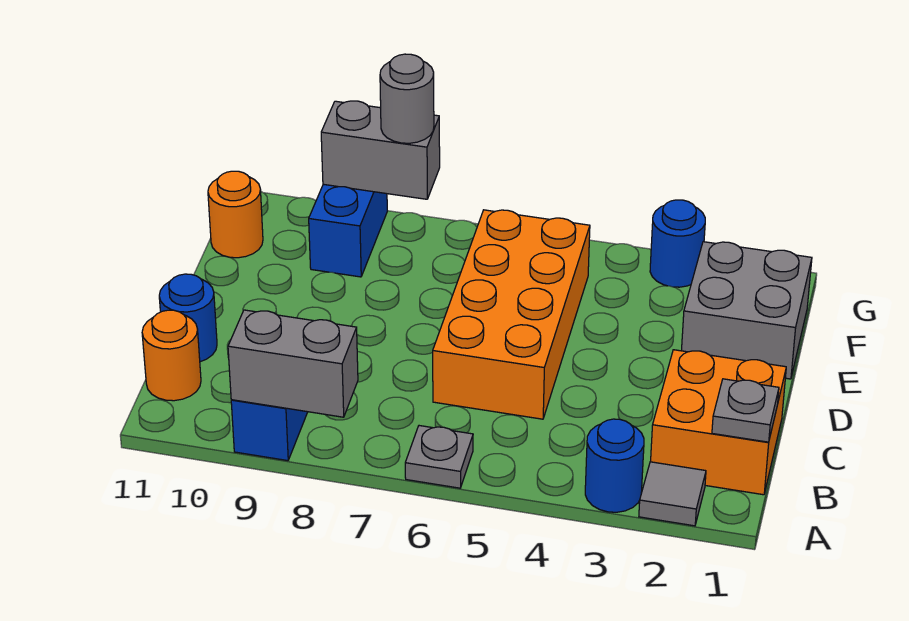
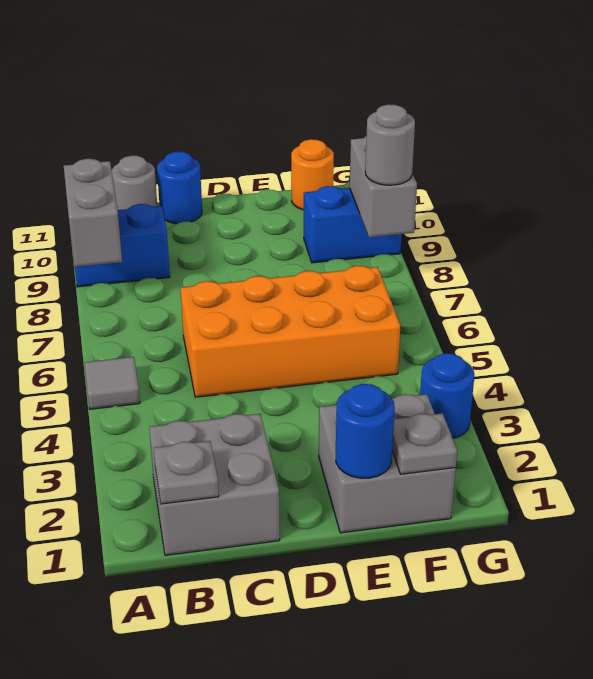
grey tile A2 level 1 -> grey tile A5 level 1
blue round brick A3 level 1 -> blue round brick E1 level 2
grey plate A6 level 1 -> grey plate F1 level 2
orange brick B1:C2 level 1 -> grey brick B1:C2 level 1
orange round brick B11 level 1 -> grey round brick B11 level 1

